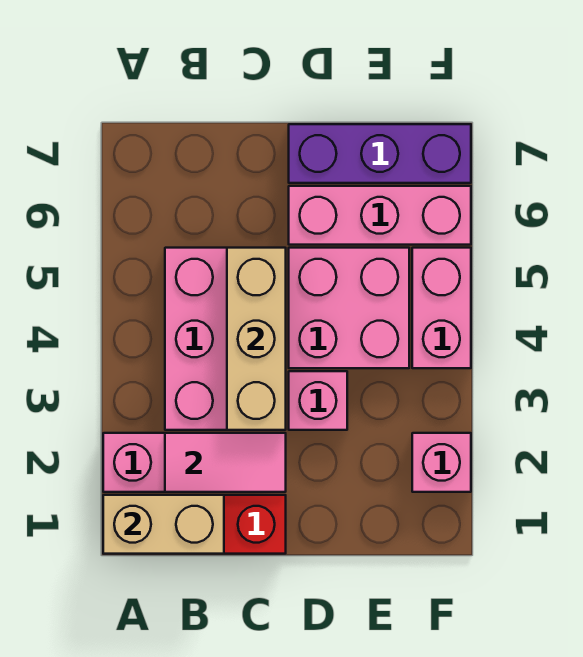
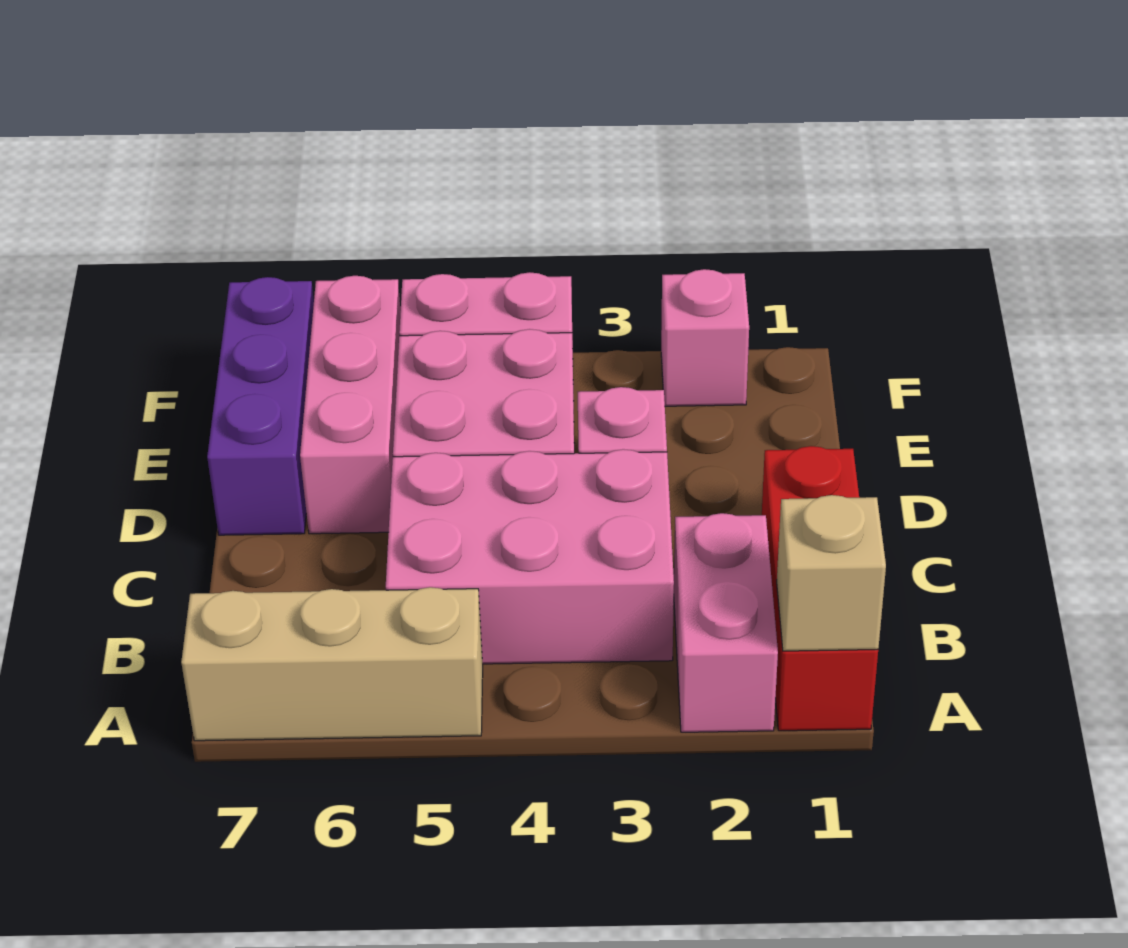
tan brick A1:B1 level 2 -> tan brick A1 level 2
pink tile B2:C2 level 2 -> none
tan brick C3:C5 level 2 -> tan brick A5:A7 level 1

